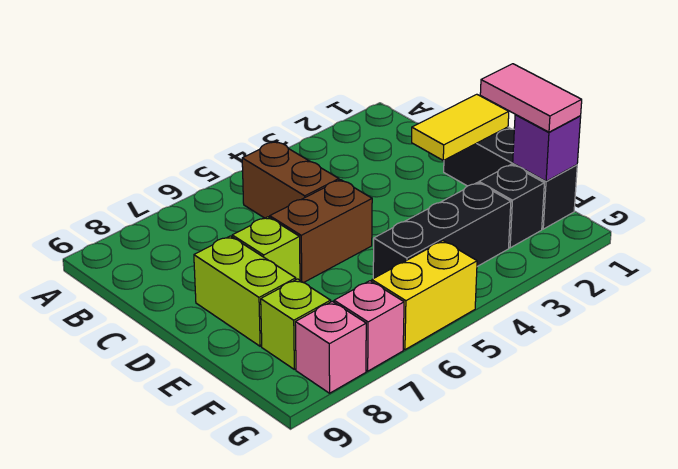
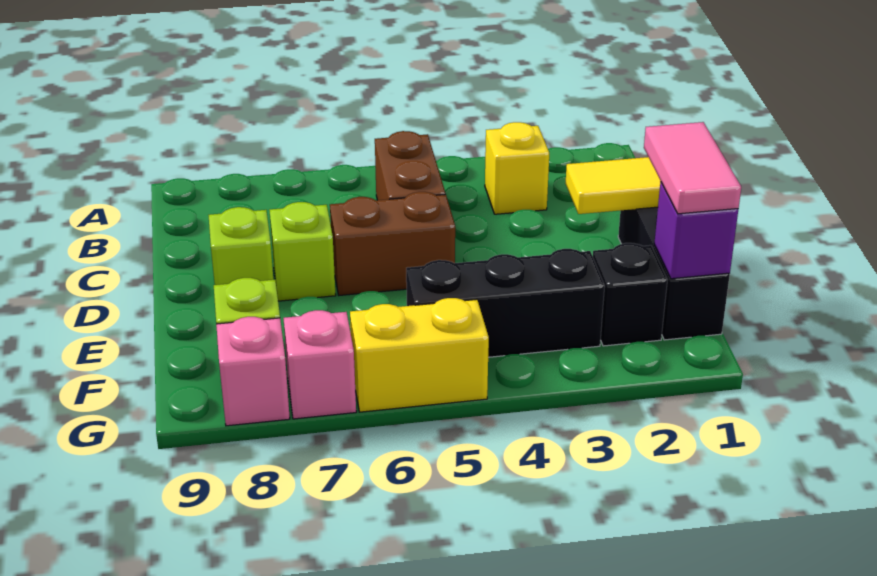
none -> yellow brick B3 level 1
lime brick D8:E8 level 1 -> lime brick D8 level 1

